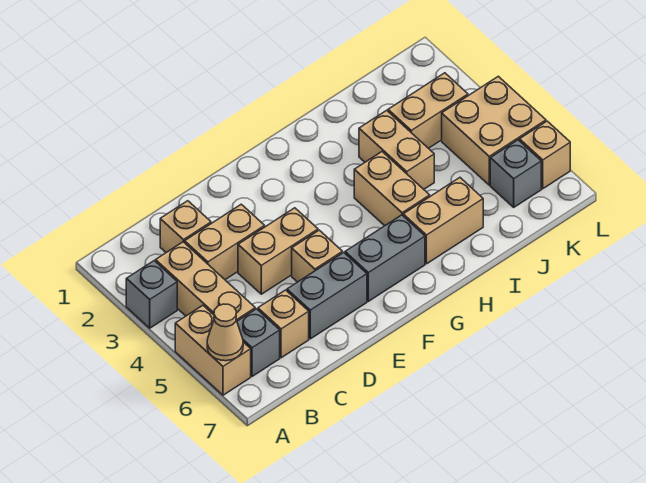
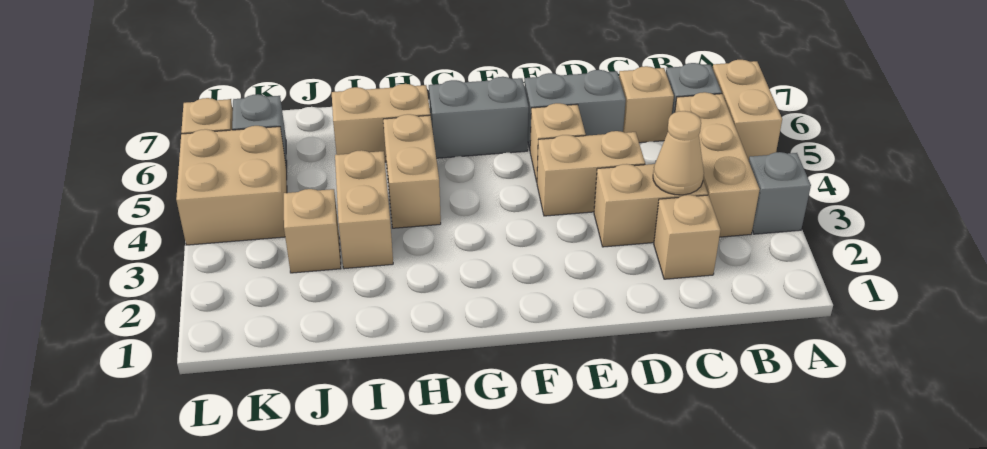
tan cone A6 level 2 -> tan cone C3 level 2
tan brick J3:K3 level 1 -> tan brick J3 level 1

